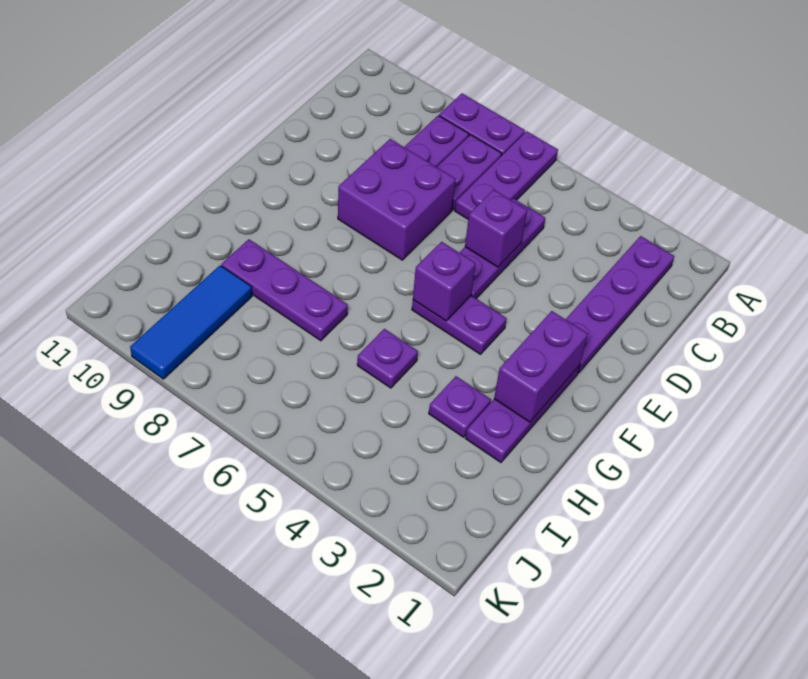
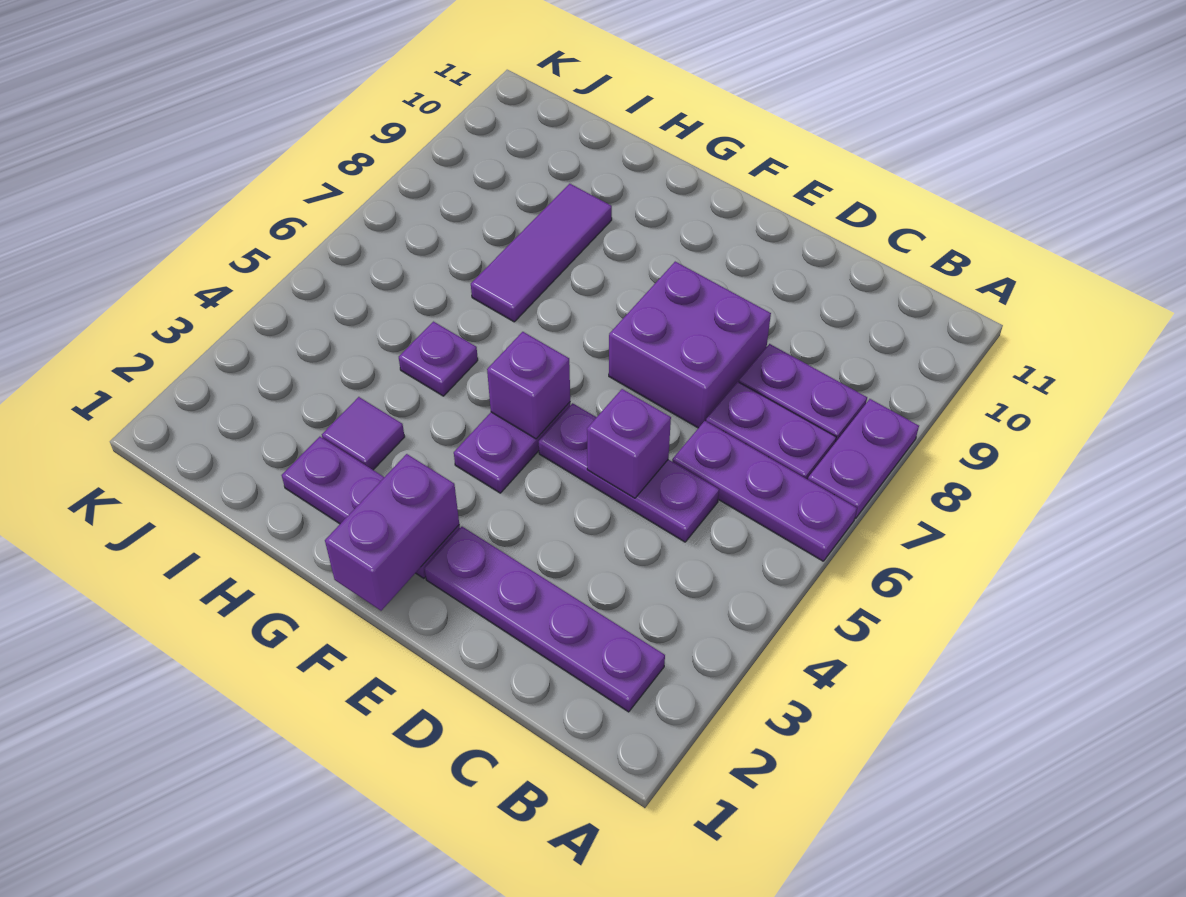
purple brick F2:G2 level 2 -> purple brick F1:F2 level 2
purple plate H3 level 1 -> purple tile H3 level 1
purple plate H7:H9 level 1 -> purple tile H7:H9 level 1
blue tile I9:K9 level 1 -> none

